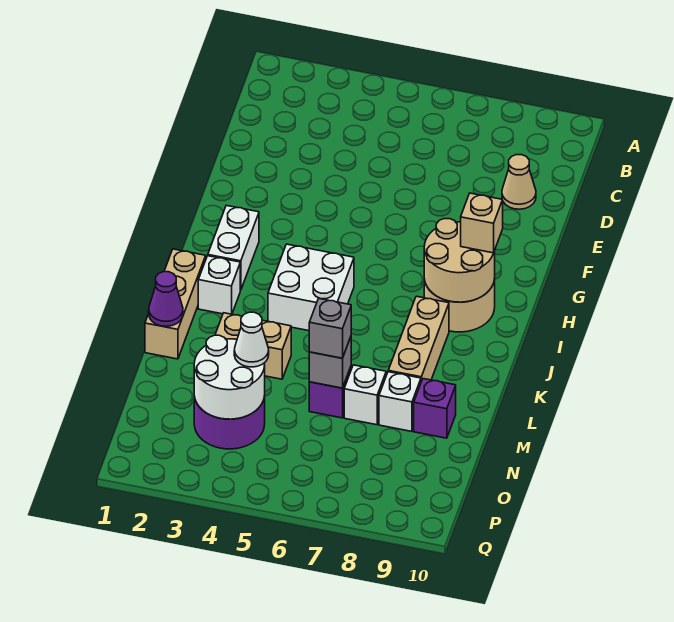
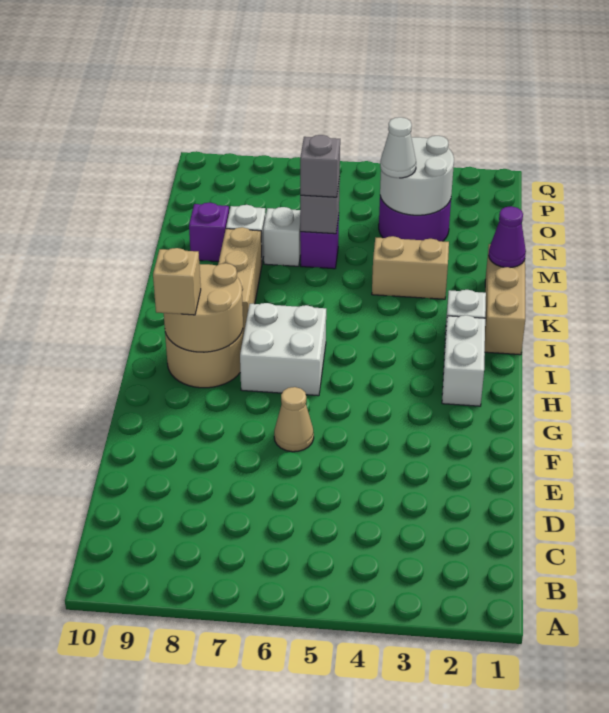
tan cone D9 level 1 -> tan cone F6 level 1
white brick I4:J5 level 1 -> white brick H6:I7 level 1

